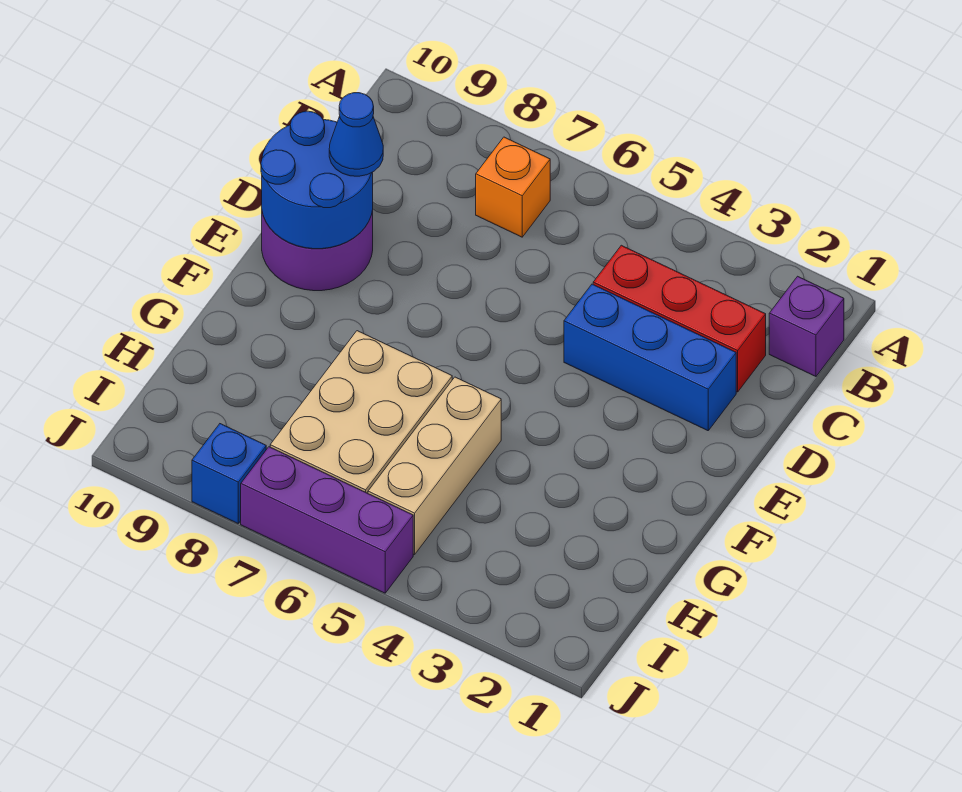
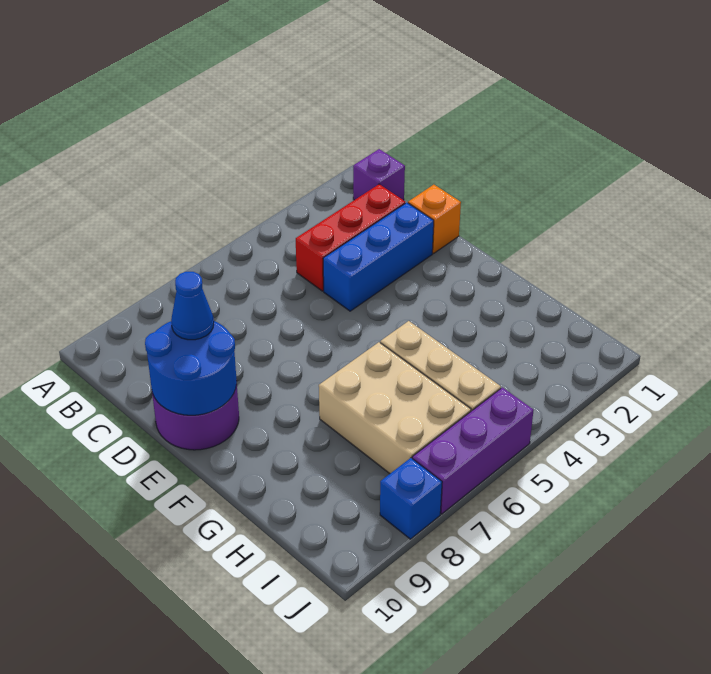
orange brick B7 level 1 -> orange brick D1 level 1

